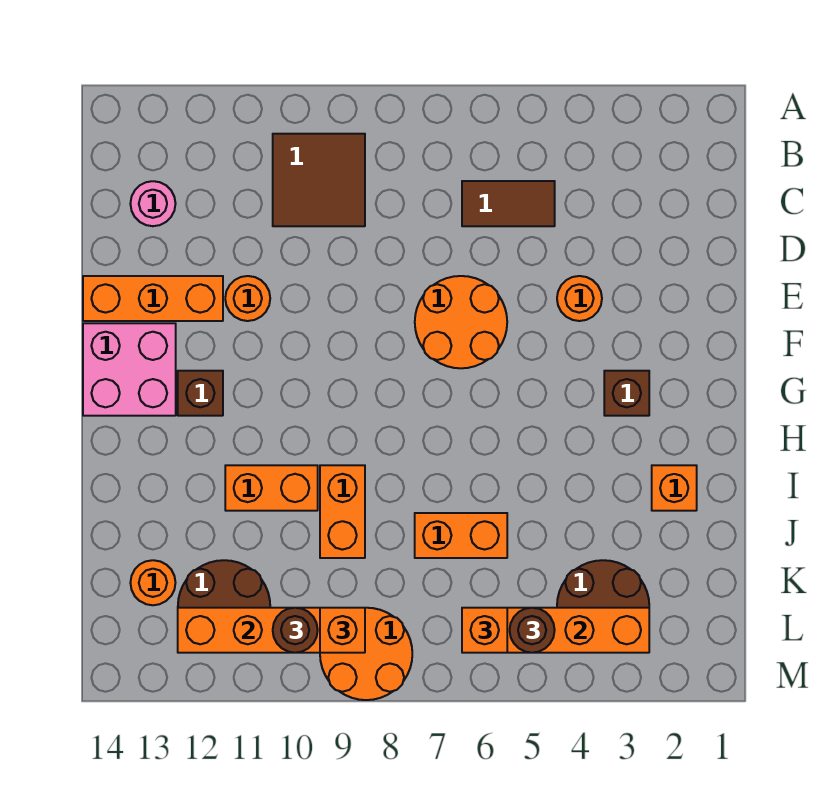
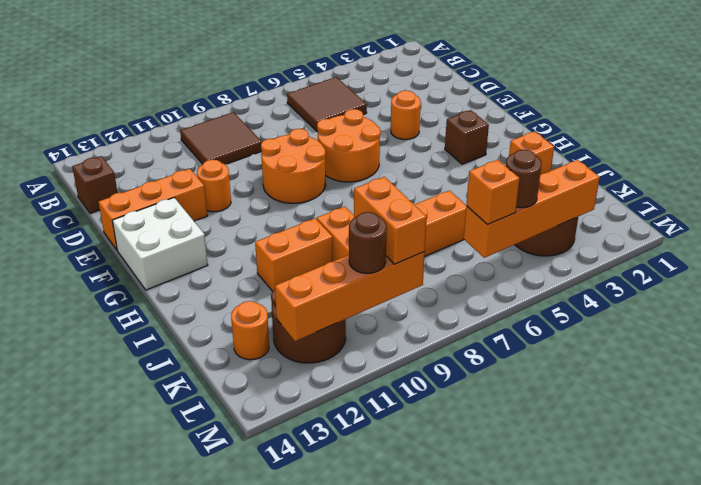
brown tile C5:C6 level 1 -> brown tile B5:C6 level 1
pink round brick C13 level 1 -> none
pink brick F13:G14 level 1 -> white brick F13:G14 level 1
brown brick G12 level 1 -> brown brick C14 level 1
orange round brick L8:M9 level 1 -> orange round brick E8:F9 level 1
orange brick L9 level 3 -> orange brick K9:L9 level 3

